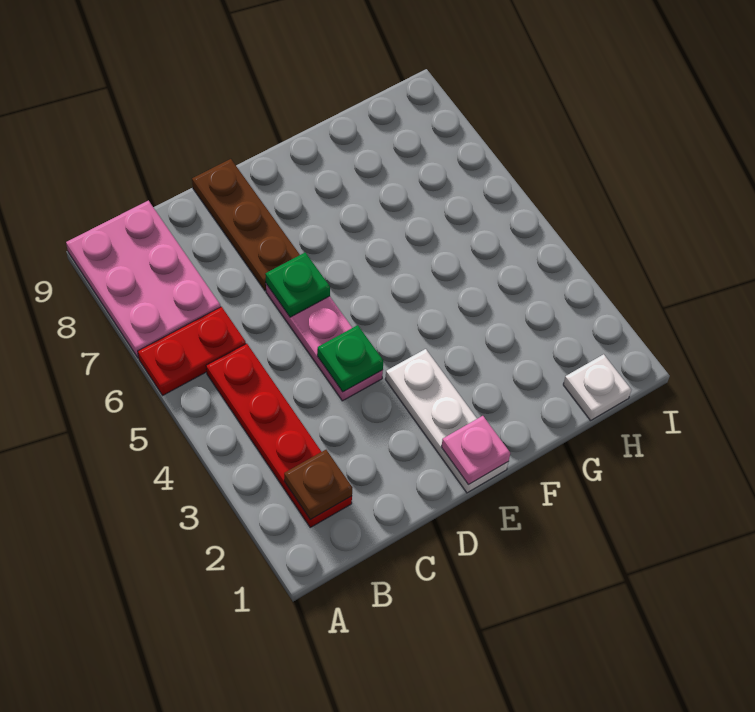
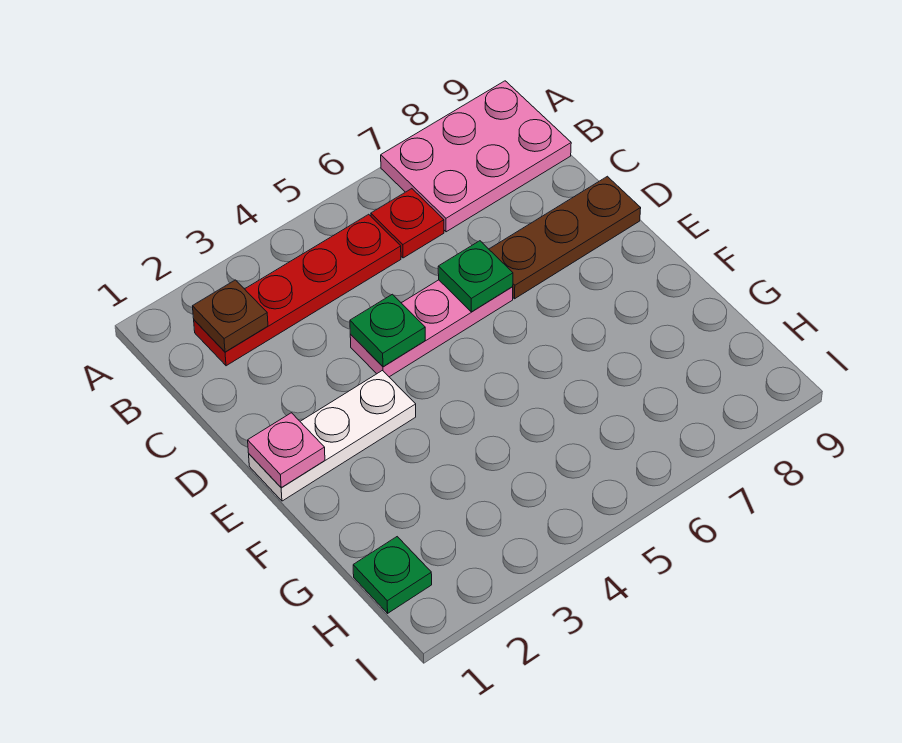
red plate A6:B6 level 1 -> red plate B6 level 1
white plate H1 level 1 -> green plate H1 level 1

